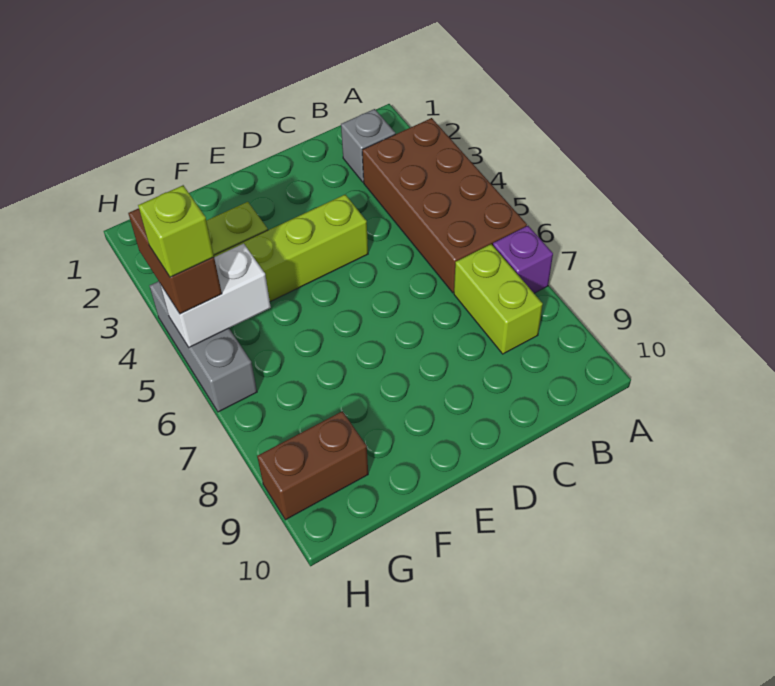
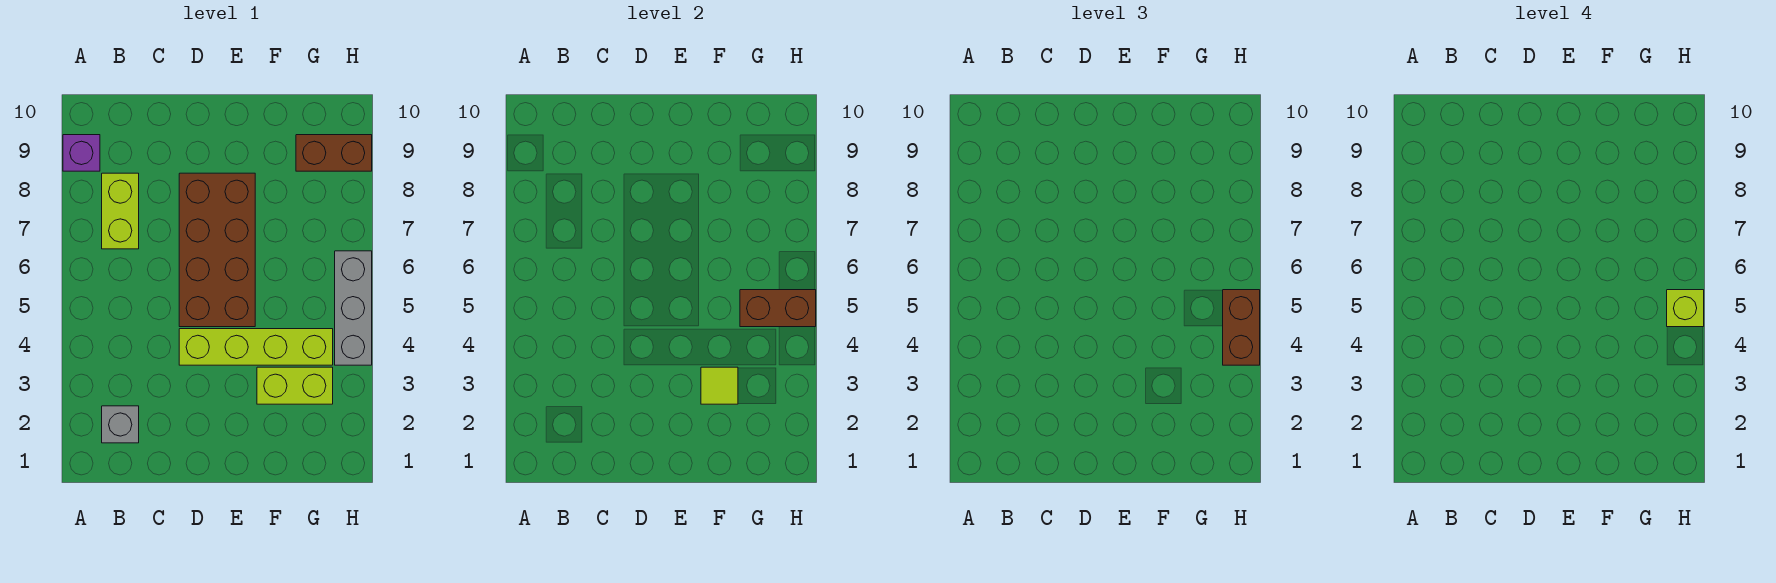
brown brick A3:B6 level 1 -> brown brick D5:E8 level 1
purple brick A7 level 1 -> purple brick A9 level 1
none -> lime tile F3 level 2
white brick G5:H5 level 2 -> brown brick G5:H5 level 2

